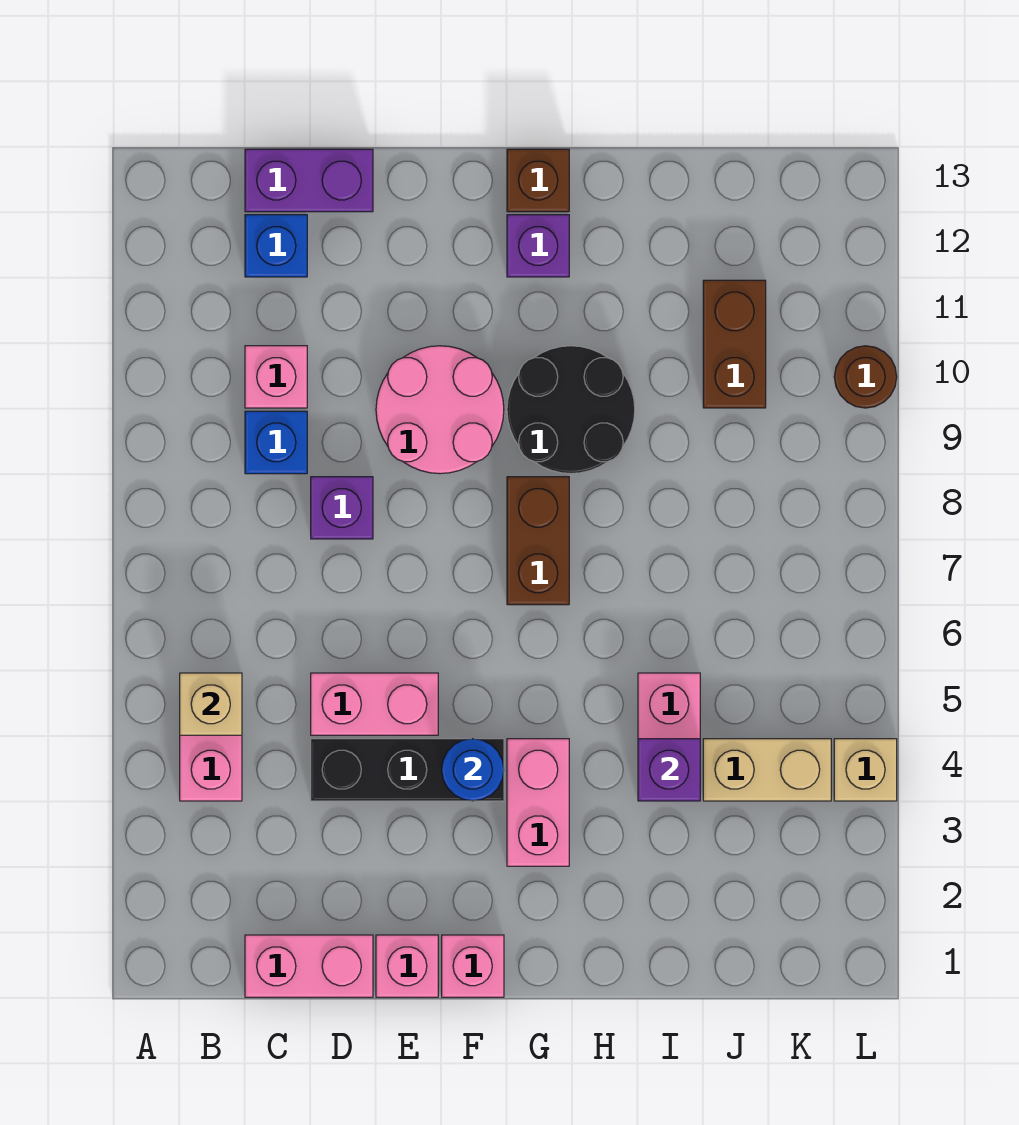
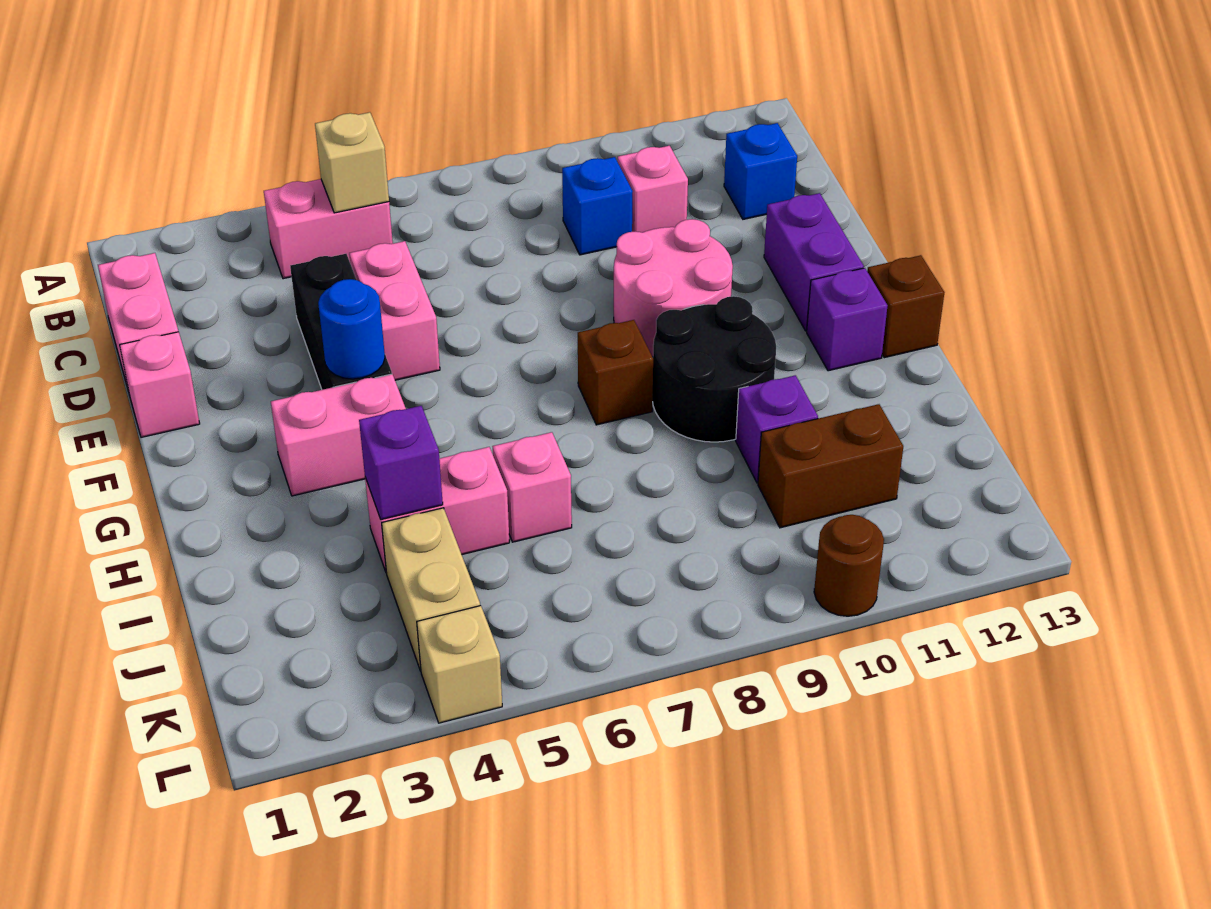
purple brick C13:D13 level 1 -> purple brick E12:F12 level 1
purple brick D8 level 1 -> purple brick I10 level 1
pink brick F1 level 1 -> pink brick I6 level 1
brown brick G7:G8 level 1 -> brown brick G8 level 1

